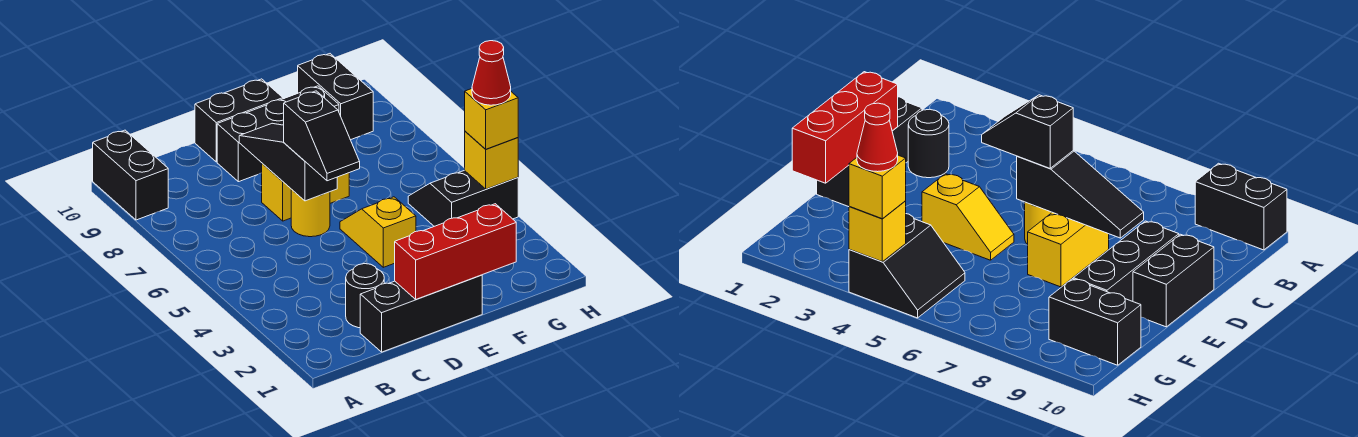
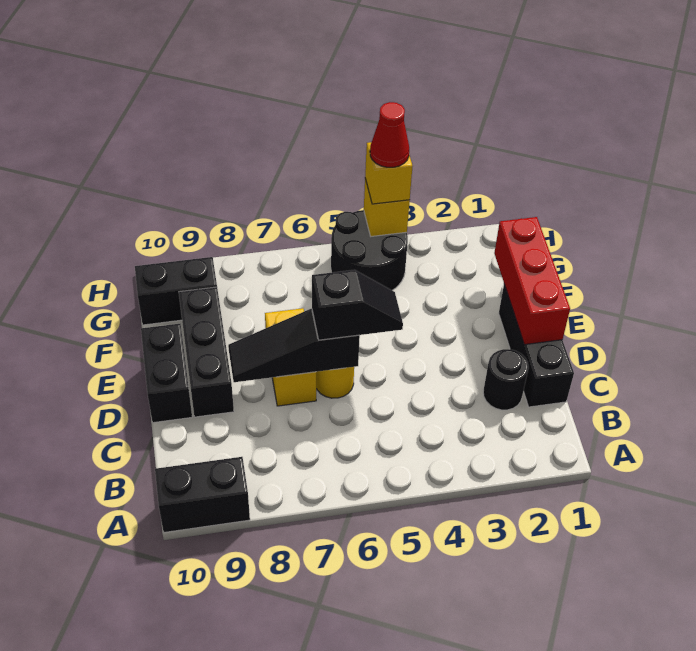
yellow slope E4:E5 level 1 top 4 -> none
black slope G4:H5 level 1 top 4 -> black round brick G4:H5 level 1

